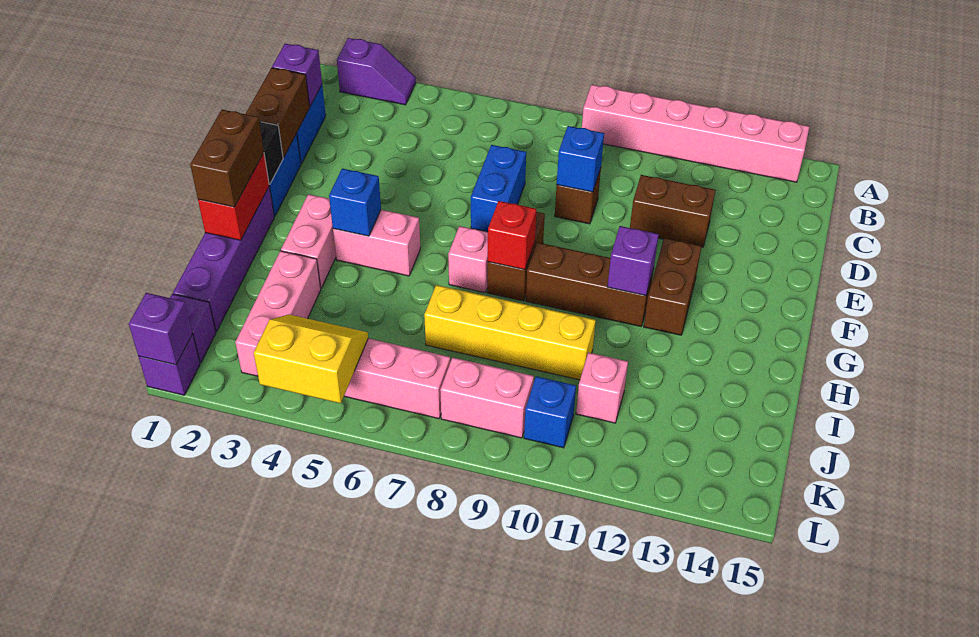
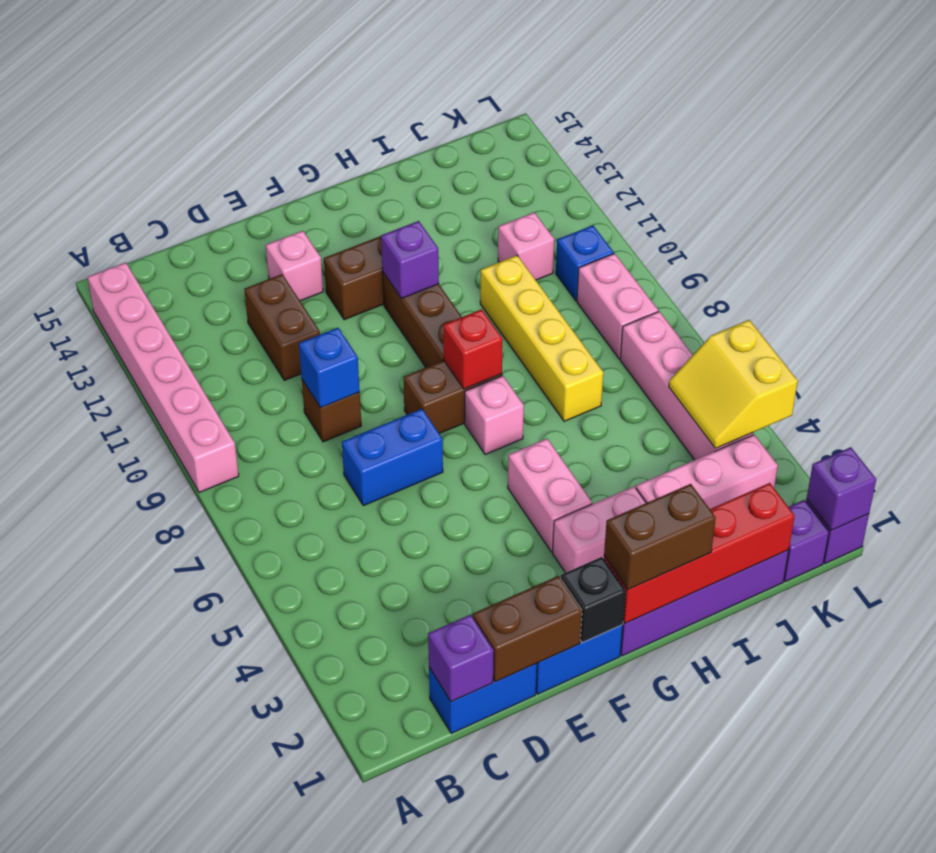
purple slope A2:A3 level 1 top 2 -> none
none -> pink brick E13 level 1
red brick G1:H1 level 2 -> red brick G1:J1 level 2
blue brick G4 level 2 -> none

